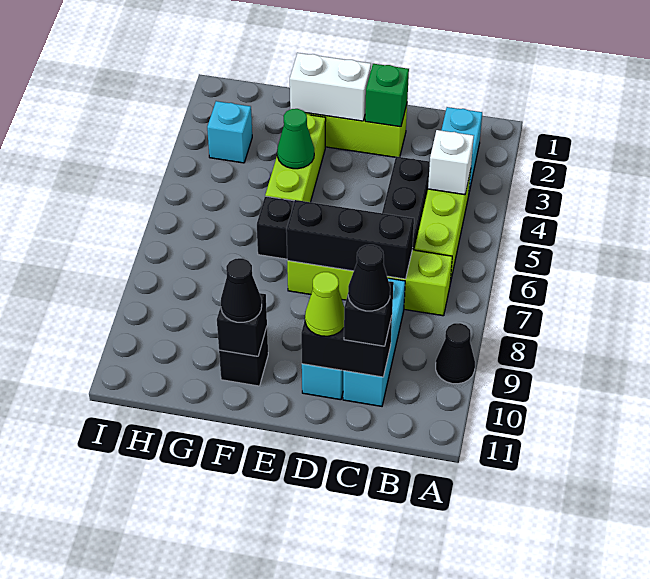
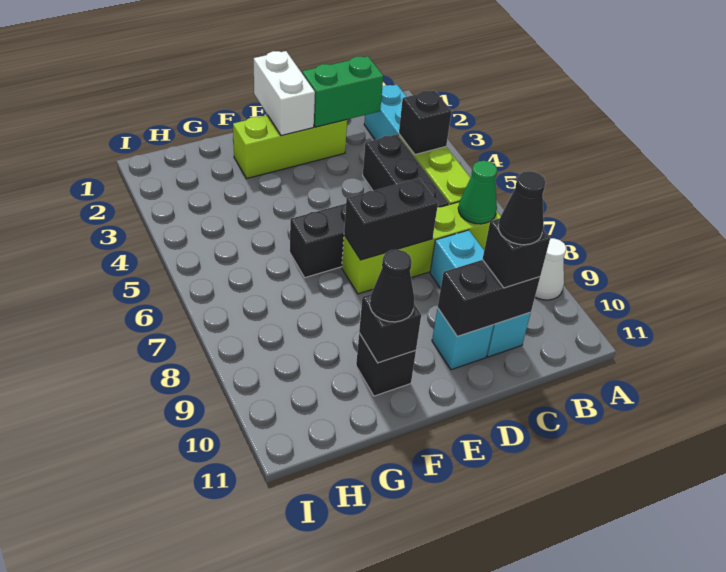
black cone A9 level 1 -> white cone A9 level 1
white brick B4 level 2 -> black brick B4 level 2
black brick C7:E7 level 2 -> black brick D7:E7 level 2
green brick D2 level 2 -> green brick C2:D2 level 2
lime cone D10 level 3 -> none
white brick E2:F2 level 2 -> white brick E1:E2 level 2
lime brick F3:F5 level 1 -> none
green cone F4 level 2 -> green cone B7 level 2
cyan brick H3 level 1 -> none

